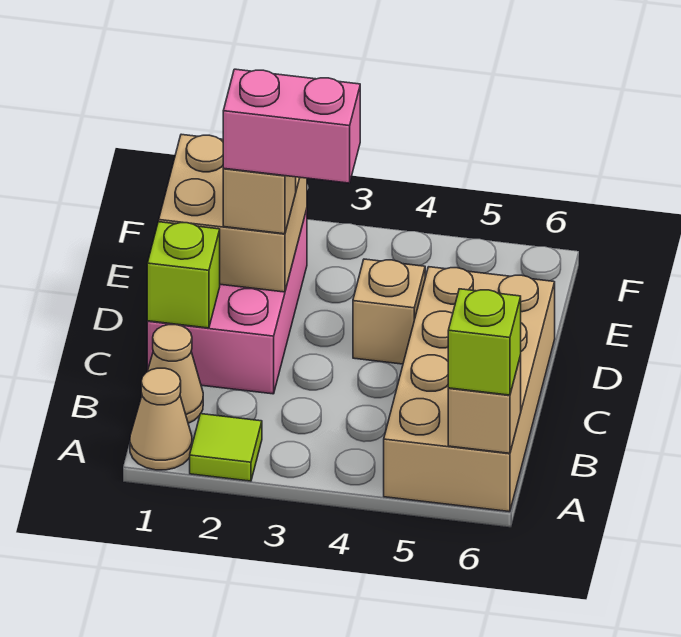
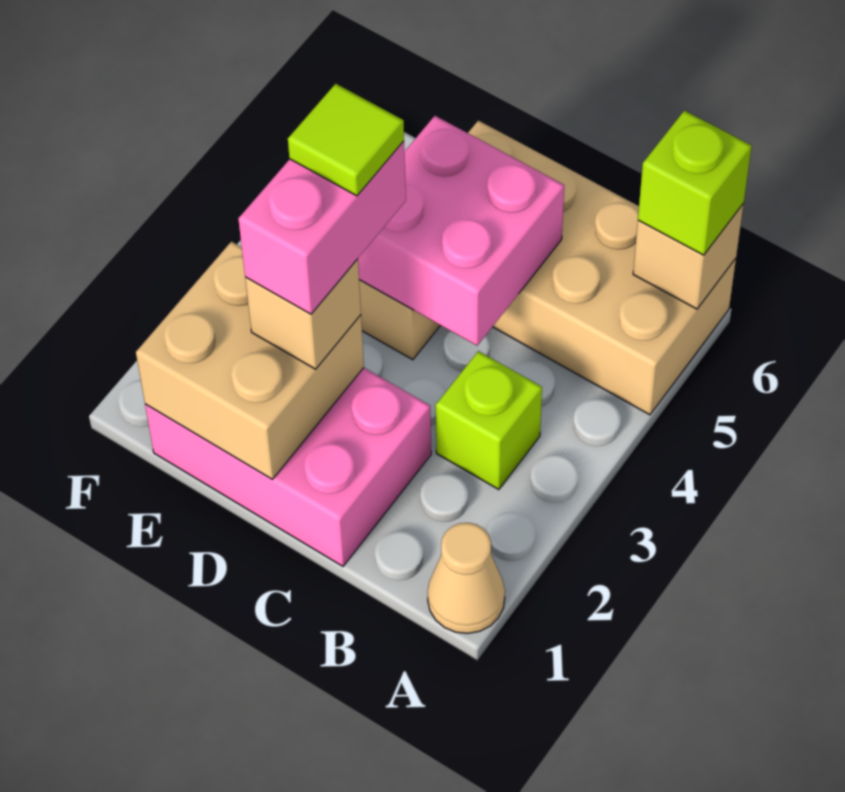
lime tile A2 level 1 -> lime tile D3 level 5
tan cone B1 level 1 -> none
lime brick C1 level 2 -> lime brick B3 level 1
none -> pink brick C4:D5 level 2

